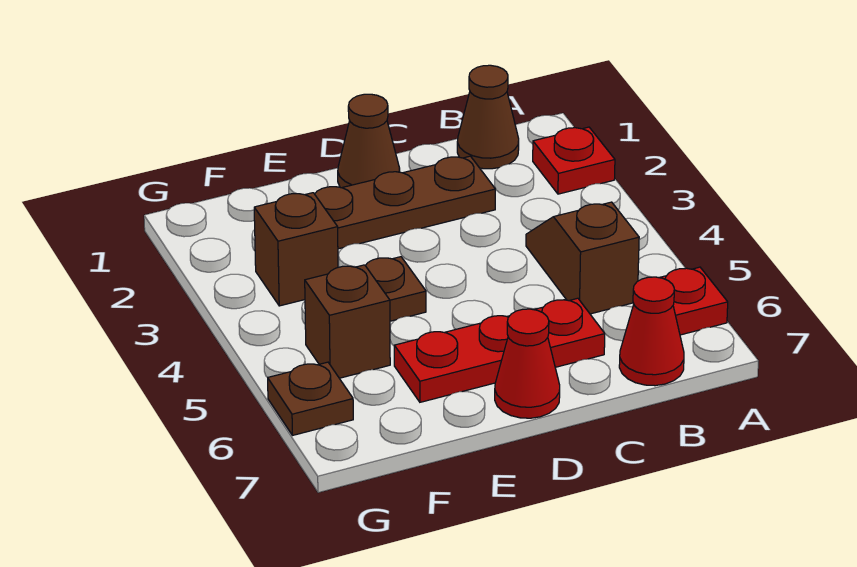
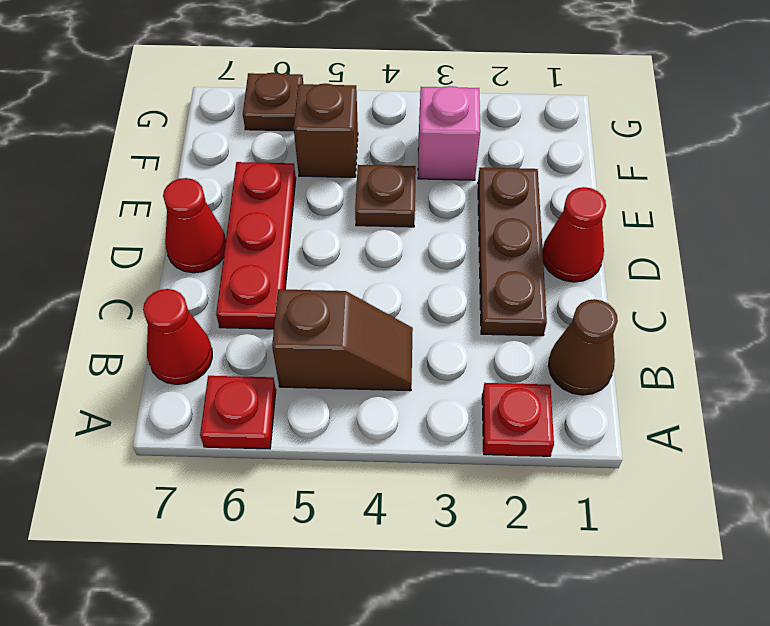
brown cone D1 level 1 -> red cone D1 level 1
brown brick F3 level 1 -> pink brick F3 level 1

